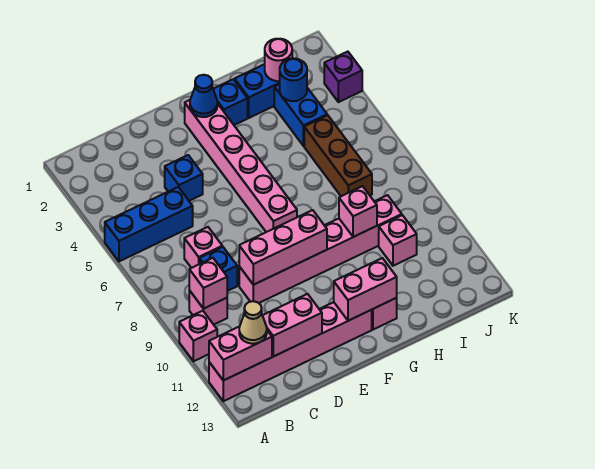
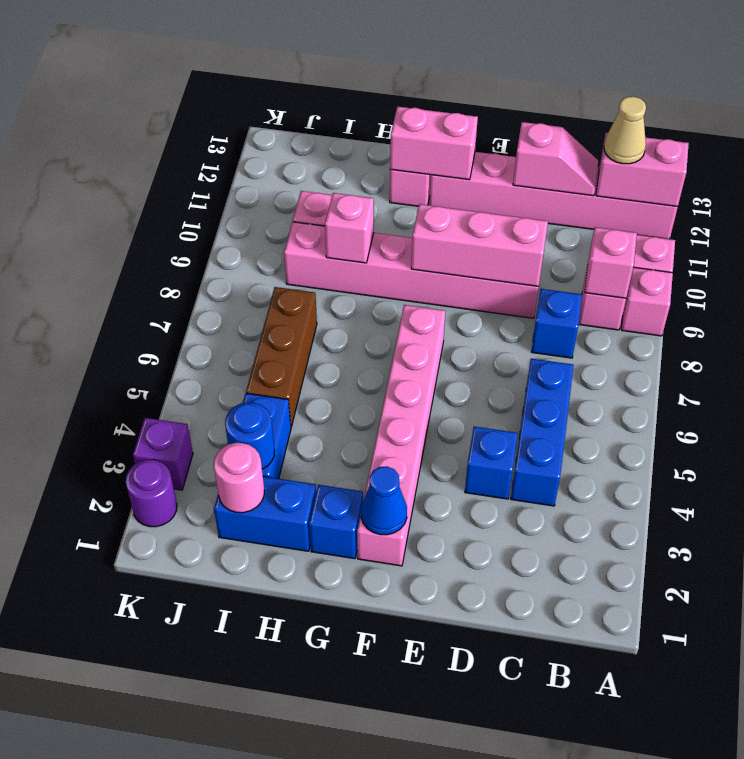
blue brick A5:C5 level 1 -> blue brick C4:C6 level 1
pink brick C7 level 1 -> pink brick A9 level 1
pink brick C12:D12 level 2 -> pink slope C12:D12 level 2 top D
none -> purple round brick K2 level 1

